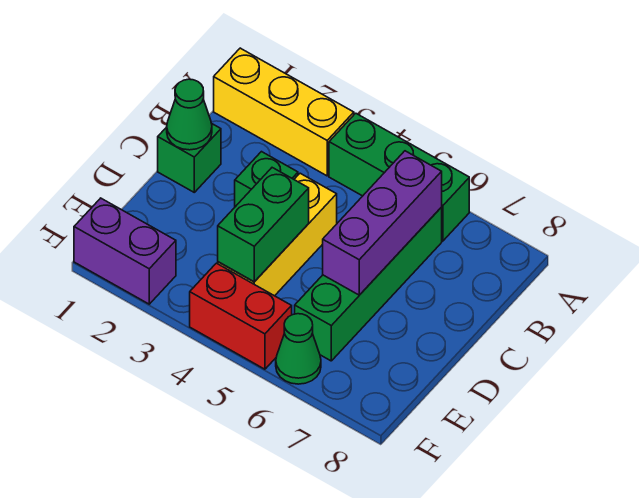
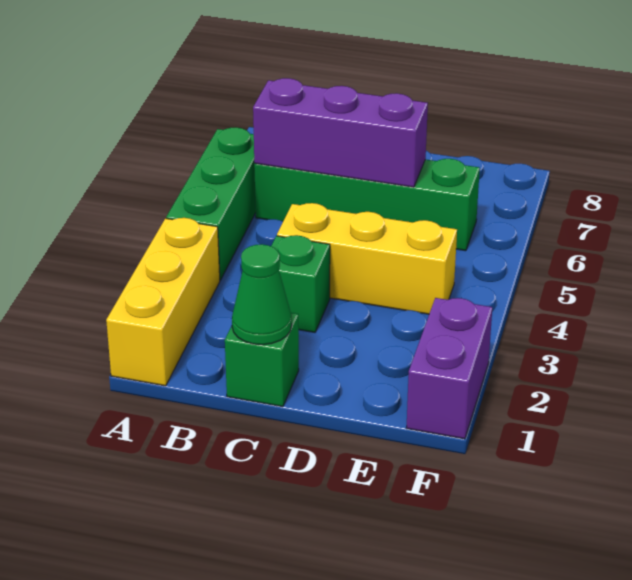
green brick D4:E4 level 2 -> none
red brick F4:F5 level 1 -> none
green cone F6 level 1 -> none

